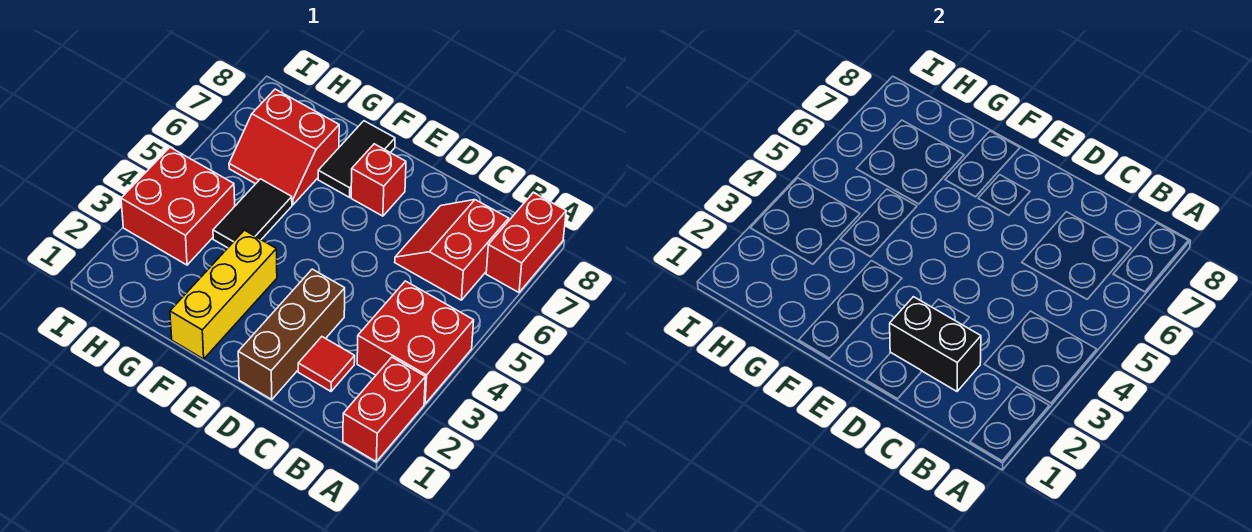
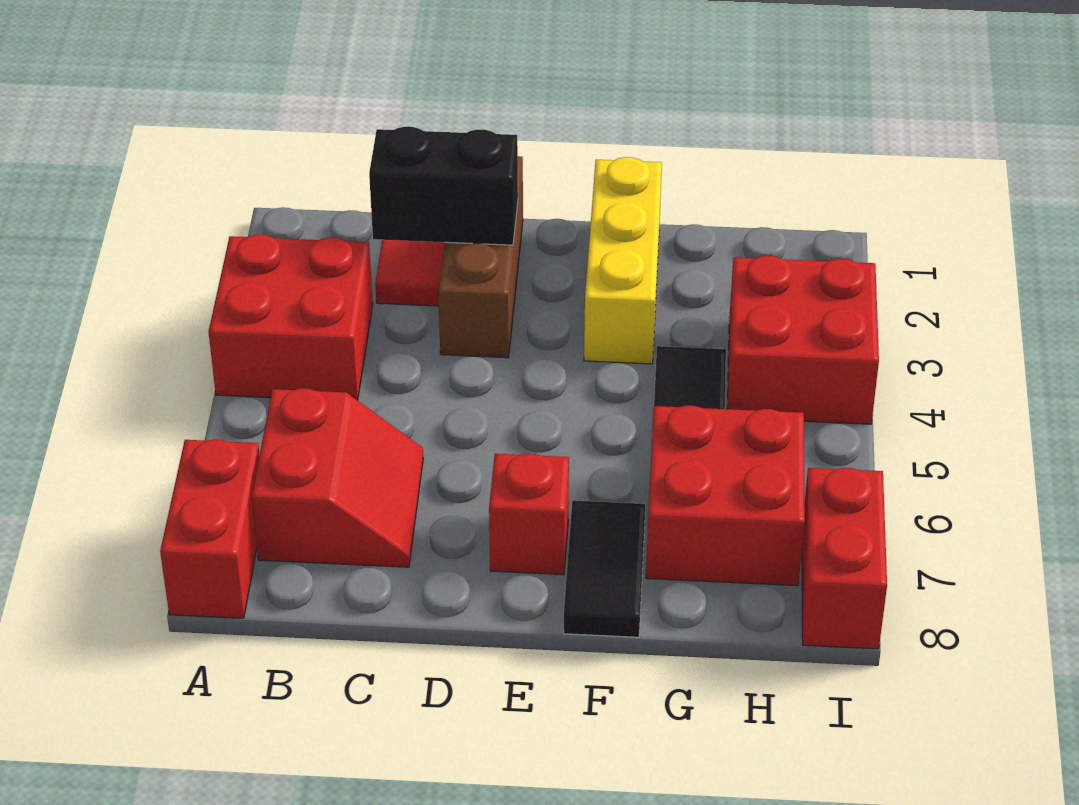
red brick A1:A2 level 1 -> red brick I7:I8 level 1
red slope G6:H7 level 1 top 7 -> red brick G6:H7 level 1

